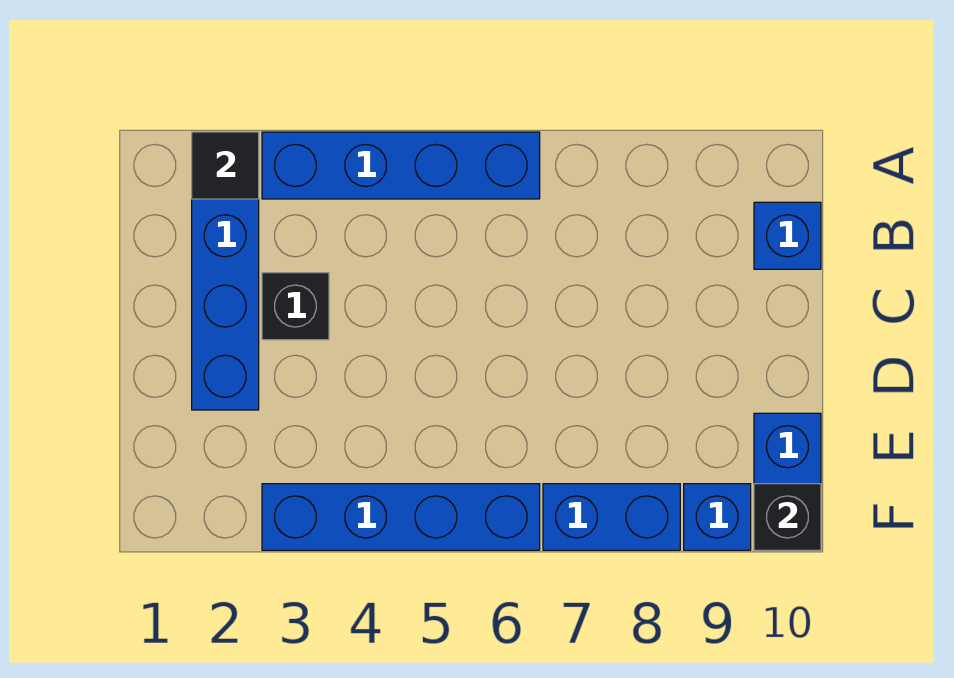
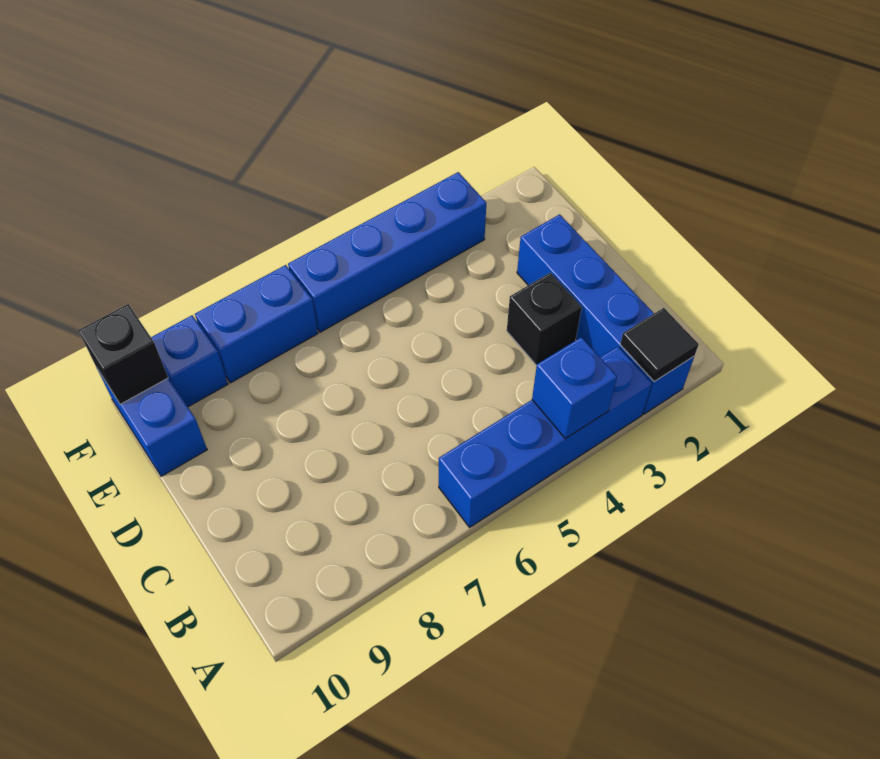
blue brick B10 level 1 -> blue brick A4 level 2

